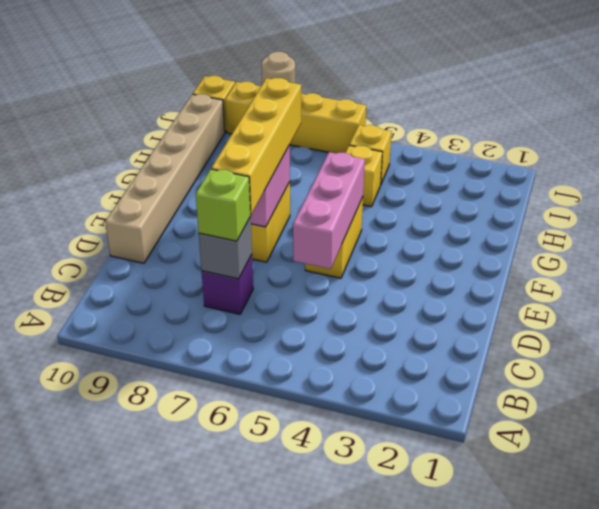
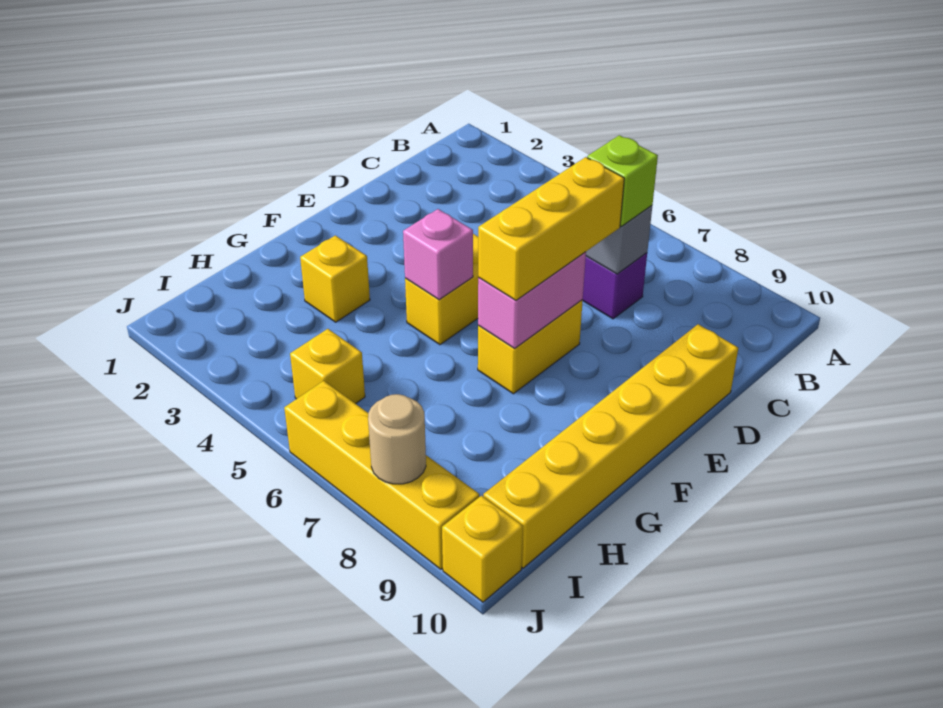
pink brick D5:F5 level 2 -> pink brick F5 level 2
yellow brick D7:G7 level 3 -> yellow brick D7:F7 level 3
tan brick D10:I10 level 1 -> yellow brick D10:I10 level 1
yellow brick H5 level 1 -> yellow brick G3 level 1

